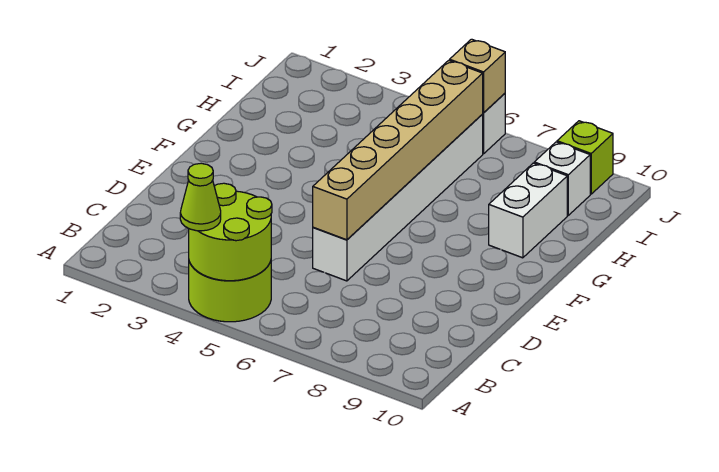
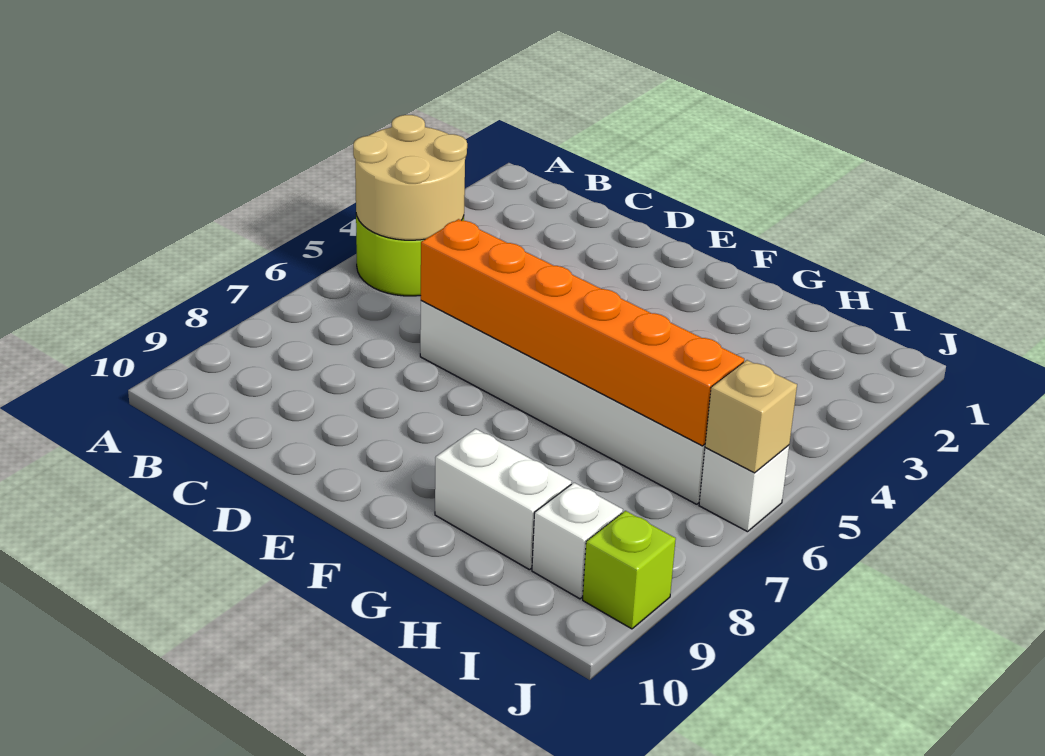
lime round brick A4:B5 level 2 -> tan round brick A4:B5 level 2
lime cone A4 level 3 -> none
tan brick D6:I6 level 2 -> orange brick D6:I6 level 2

